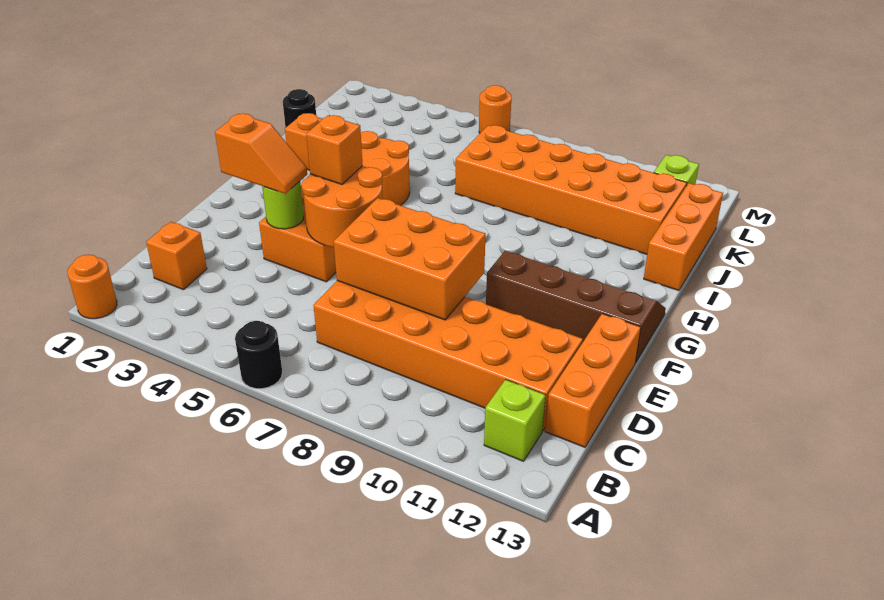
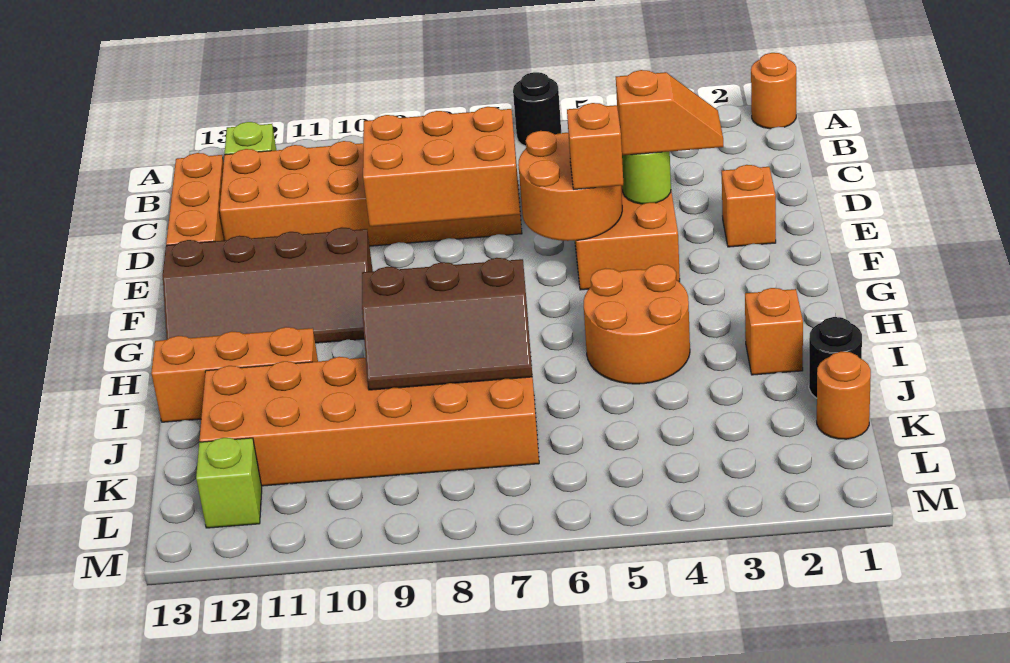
orange brick C2 level 1 -> orange brick E2 level 1
orange slope E3:E4 level 3 top 3 -> orange slope E3:E4 level 3 top 4
none -> brown slope I7:J9 level 2 top I
orange brick I13:K13 level 1 -> orange brick I11:I13 level 1
orange round brick M6 level 1 -> orange round brick K1 level 1

